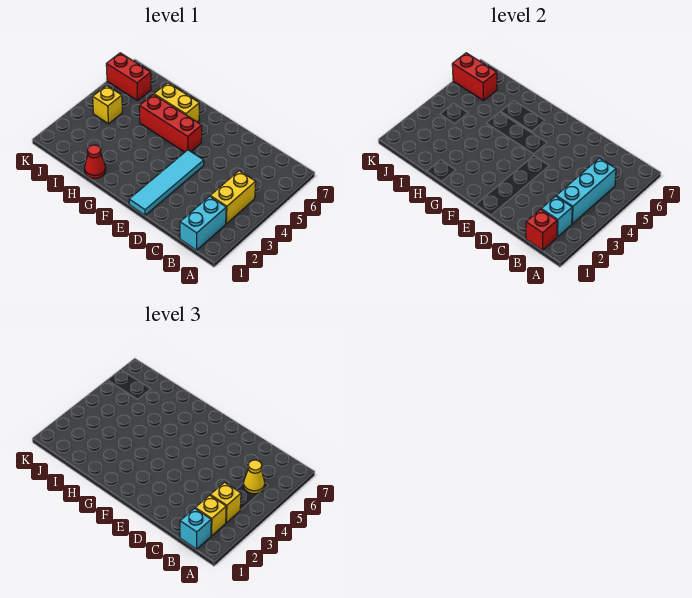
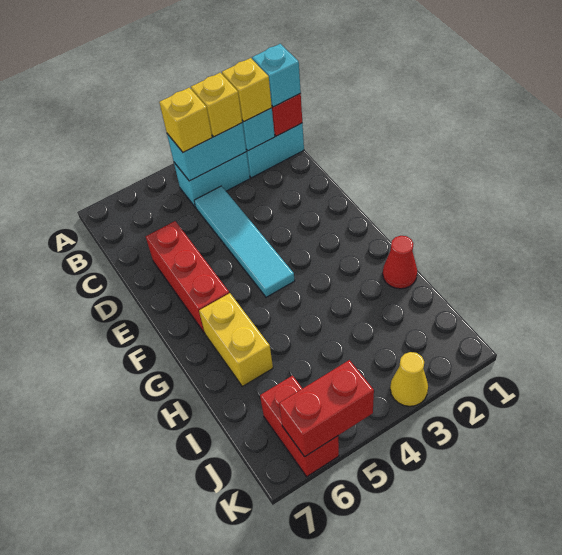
yellow brick B3:B4 level 1 -> cyan brick B3:B4 level 1
cyan brick B3:B5 level 2 -> cyan brick B3:B4 level 2
yellow cone B5 level 3 -> yellow cone K3 level 1
cyan tile E1:E4 level 1 -> cyan tile C4:F4 level 1
red brick F5:H5 level 1 -> red brick D6:F6 level 1
yellow brick J4 level 1 -> yellow brick B4 level 3
red brick J6:K6 level 2 -> red brick K5:K6 level 2

